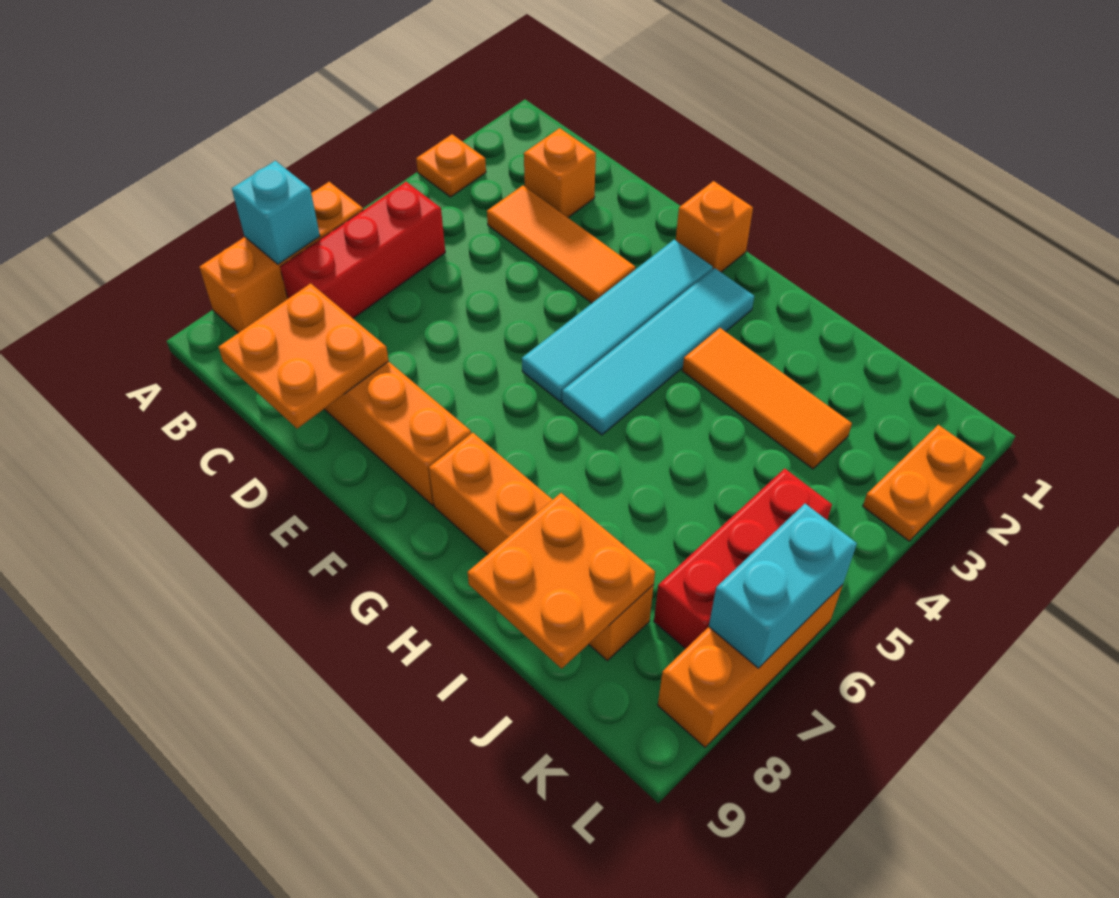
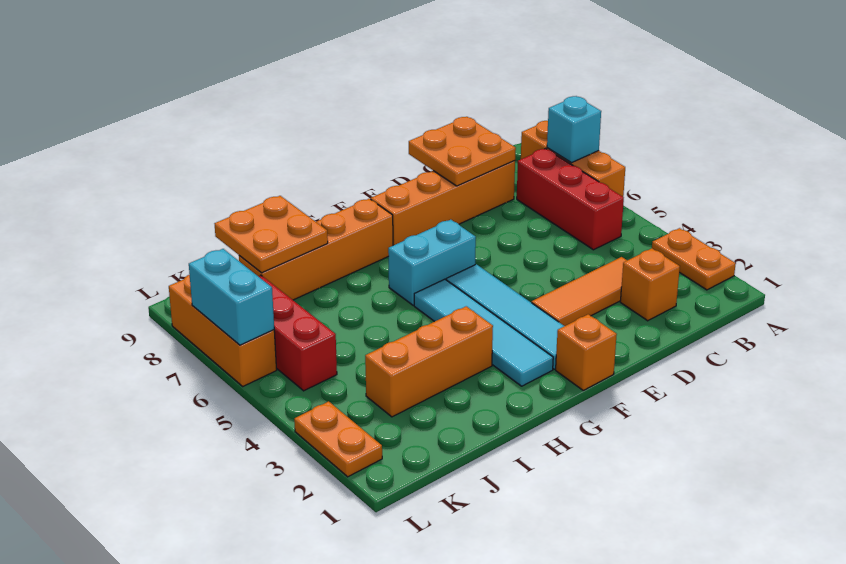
orange plate A3 level 1 -> orange plate A2:A3 level 1
none -> cyan brick F6:G6 level 1
orange tile H3:J3 level 1 -> orange brick H3:J3 level 1

